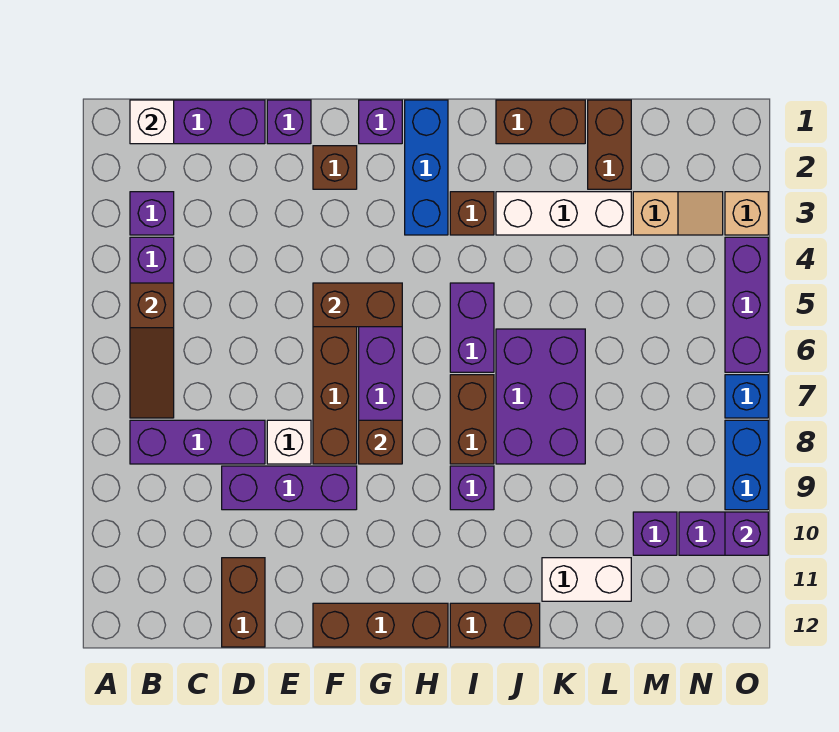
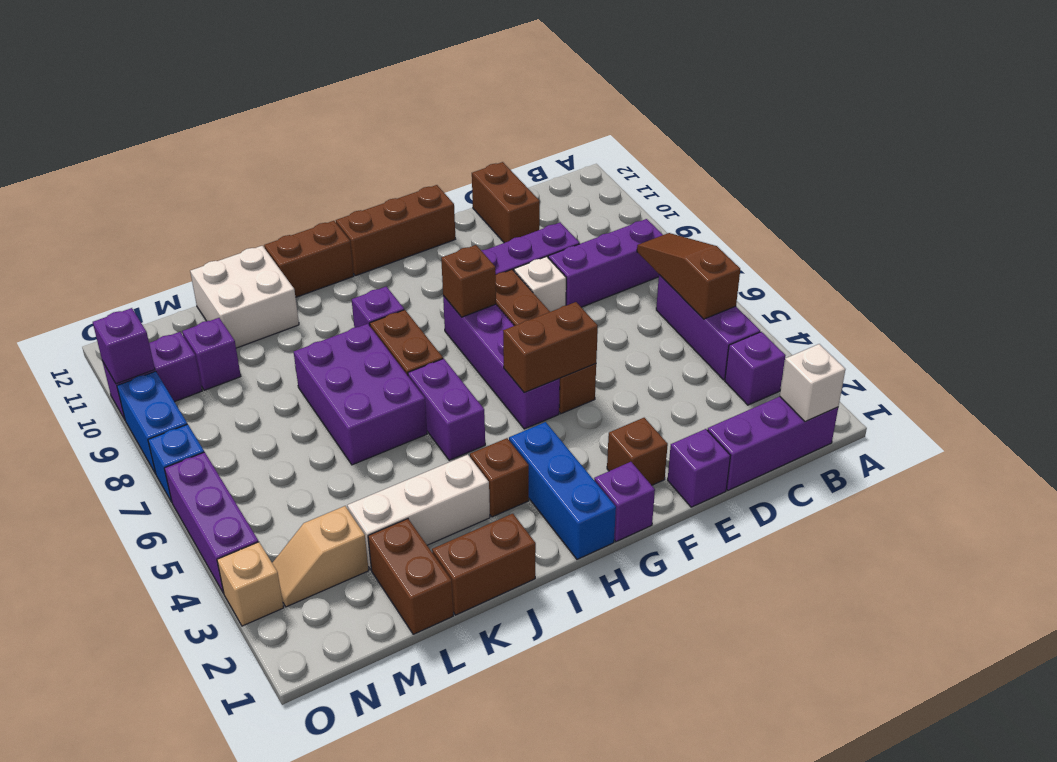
white brick K11:L11 level 1 -> white brick K11:L12 level 1

